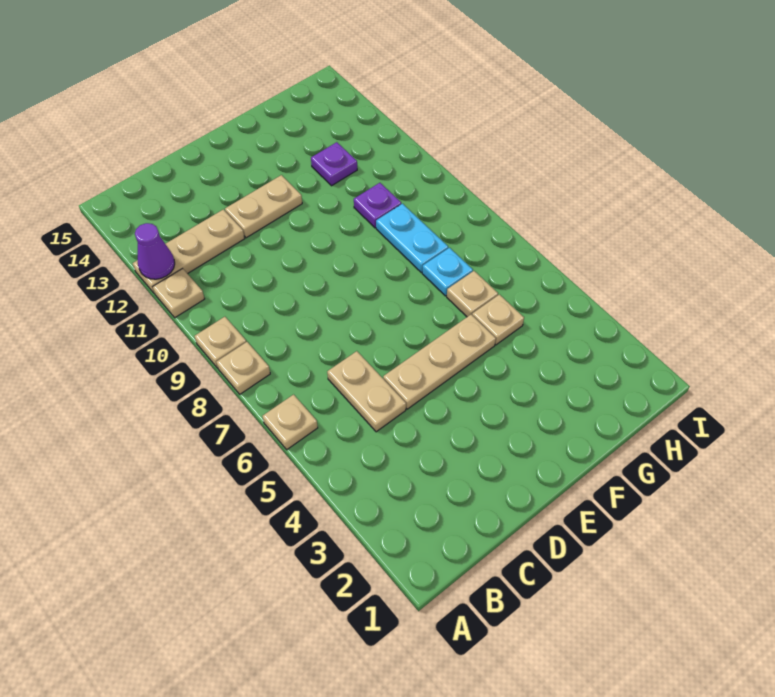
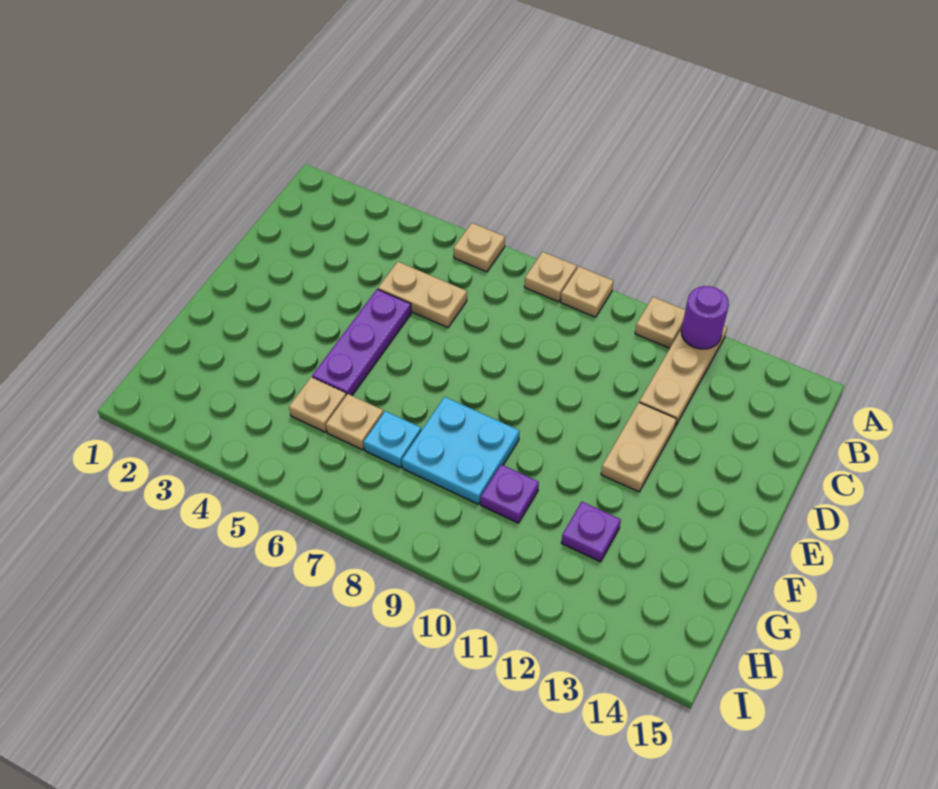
purple cone A12 level 2 -> purple round brick A12 level 2
tan plate D5:F5 level 1 -> purple plate D5:F5 level 1
cyan plate G8:G9 level 1 -> cyan plate F8:G9 level 1

